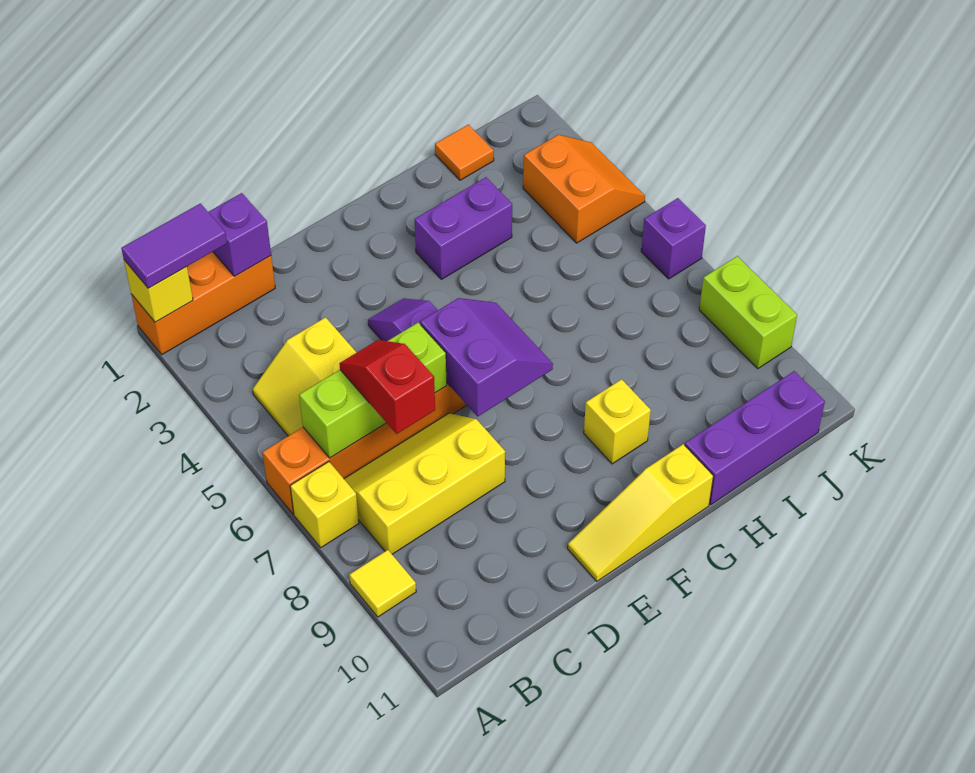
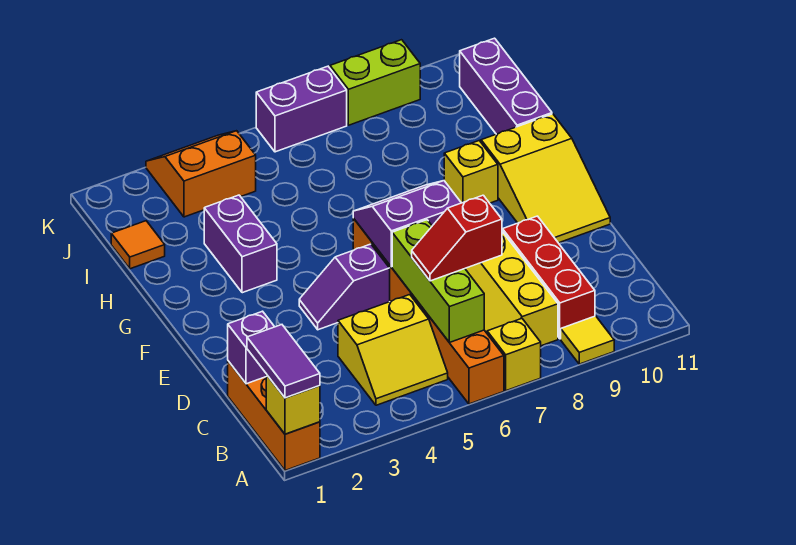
none -> red brick B9:D9 level 1
yellow slope E11:G11 level 1 top G -> yellow slope E10:G11 level 1 top G
purple brick K6 level 1 -> purple brick K6:K7 level 1

